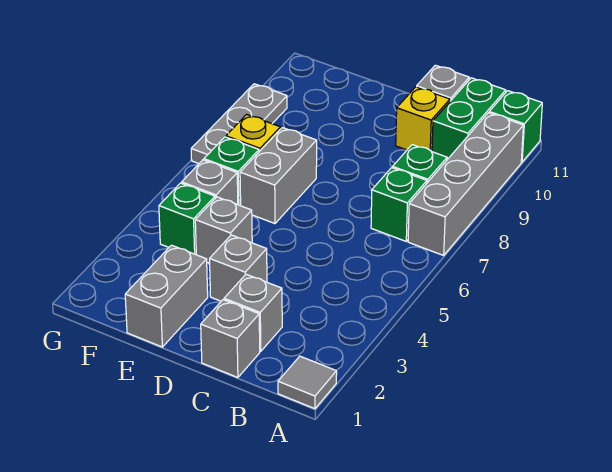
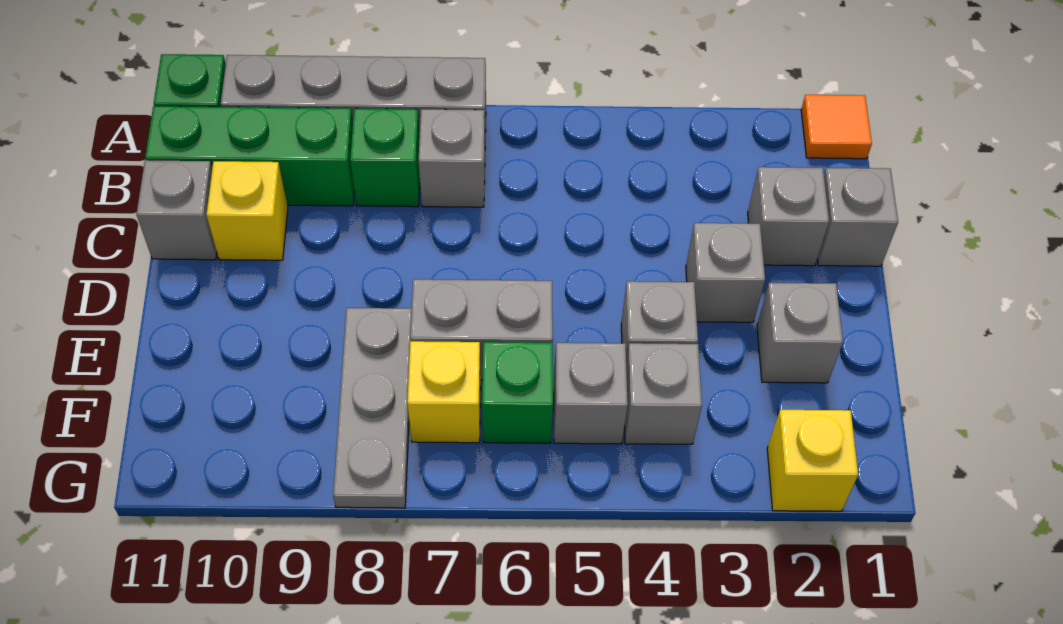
grey tile A1 level 1 -> orange tile A1 level 1
green brick B7 level 1 -> grey brick B7 level 1
green brick B10:B11 level 1 -> green brick B9:B11 level 1
grey brick E1:E2 level 1 -> grey brick E2 level 1
green brick F4 level 1 -> grey brick F4 level 1
none -> yellow brick G2 level 1
grey plate G7:G9 level 1 -> grey plate E8:G8 level 1

